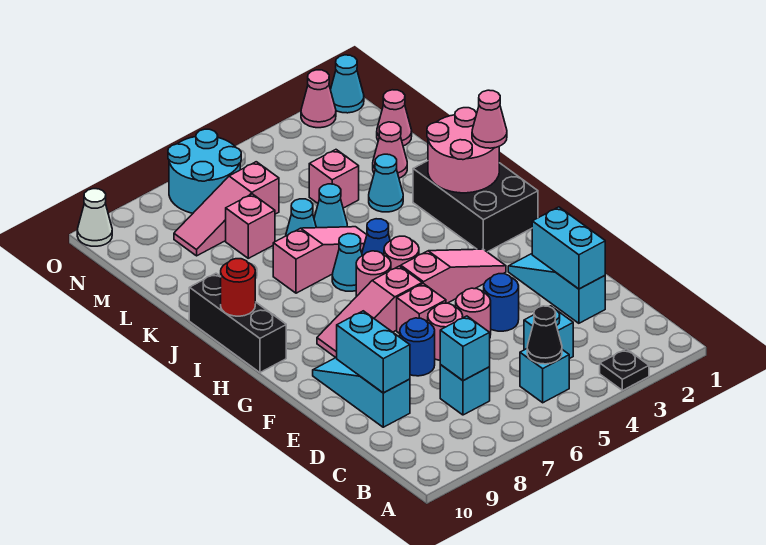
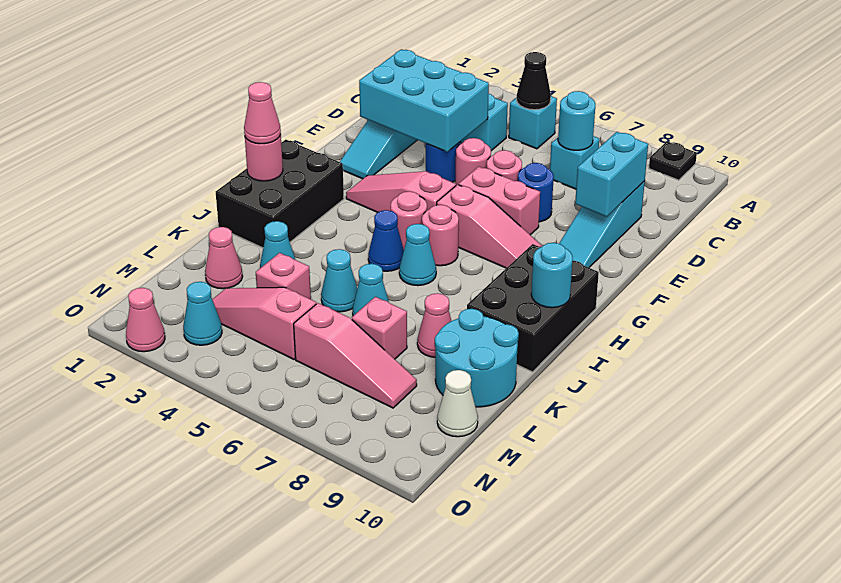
black plate A3 level 1 -> black plate A9 level 1
cyan brick C7 level 2 -> cyan round brick C7 level 2
cyan brick D2:E2 level 2 -> cyan brick D2:E4 level 2
pink brick F6 level 1 -> pink brick F6:F7 level 1
black brick H10:J10 level 1 -> black brick H9:J10 level 1
pink round brick I1:J2 level 2 -> pink round brick I1 level 2
red round brick I10 level 2 -> cyan round brick I10 level 2
pink slope J5:J7 level 1 top 7 -> pink slope M3:M5 level 1 top 5
pink cone M1 level 1 -> pink cone K8 level 1
cyan round brick N6:O7 level 1 -> cyan round brick K9:L10 level 1
cyan cone O1 level 1 -> cyan cone N3 level 1
white cone O10 level 1 -> white cone M10 level 1

